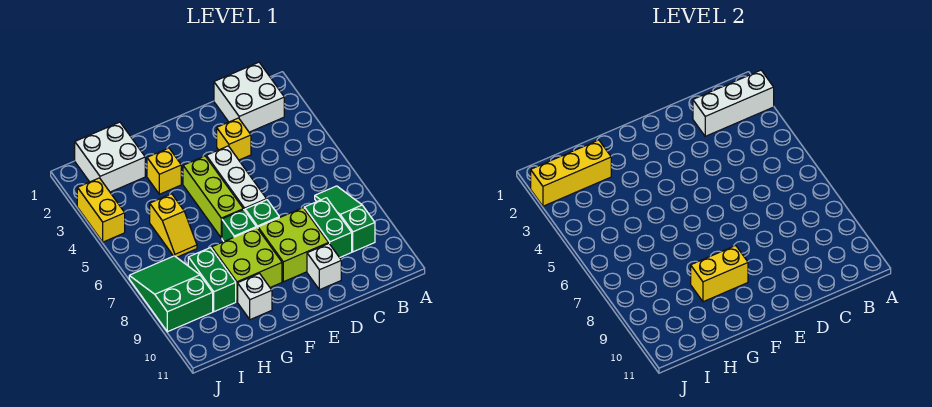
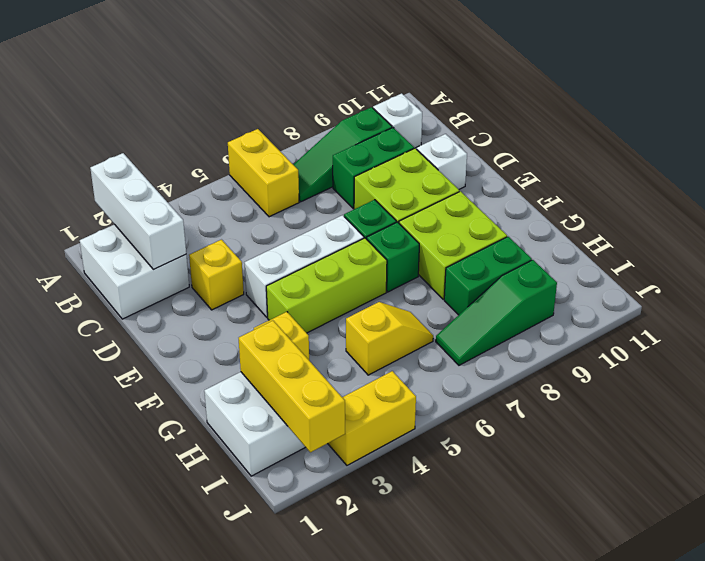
yellow brick F9:G9 level 2 -> yellow brick A6:B6 level 1
white brick G10 level 1 -> white brick B10 level 1
green slope I7:J9 level 1 top 9 -> green slope I7:I9 level 1 top 9

